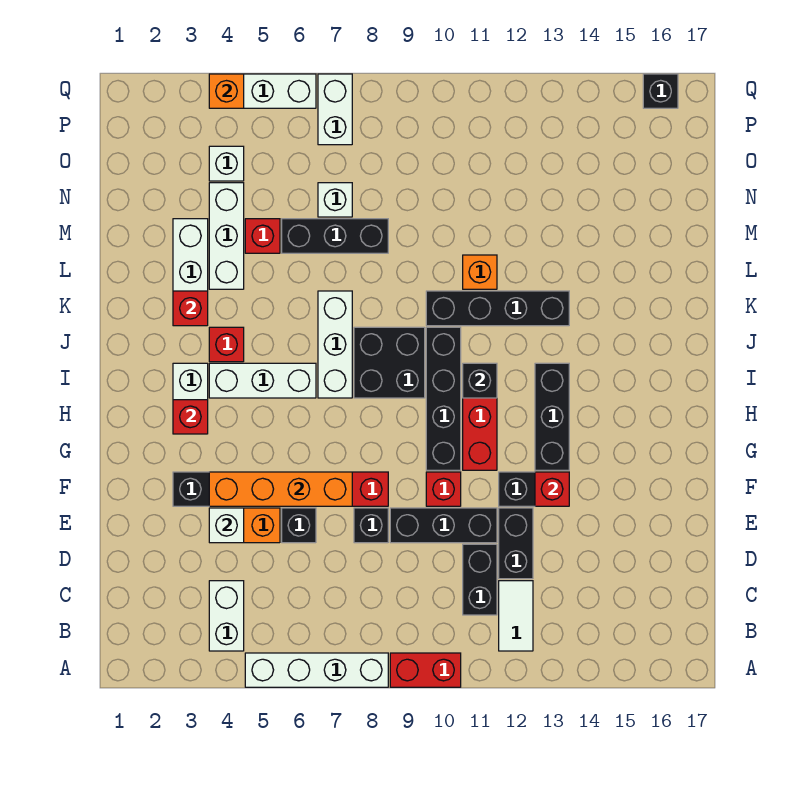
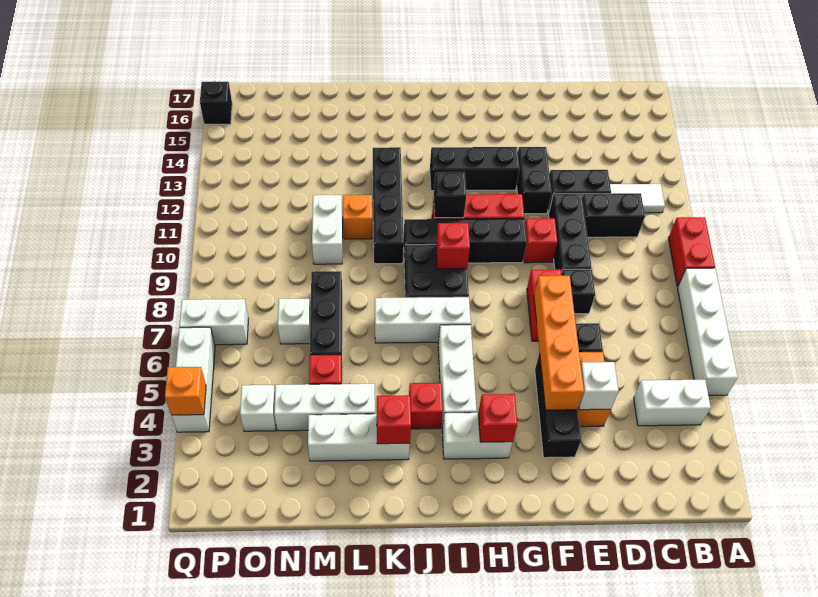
red brick F13 level 2 -> red brick I9 level 2
none -> white brick M10:M11 level 1

